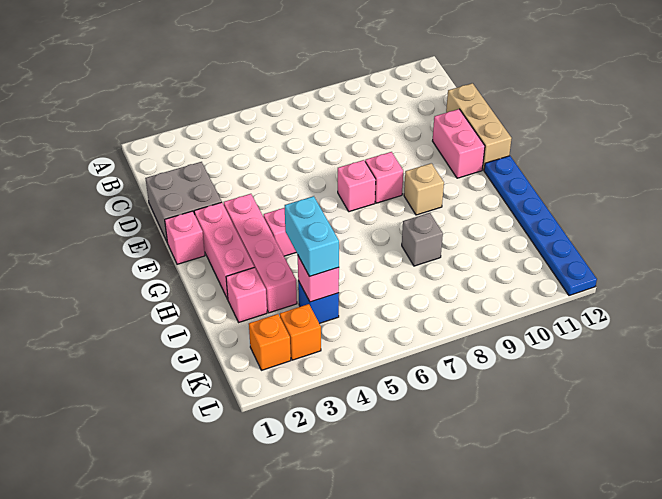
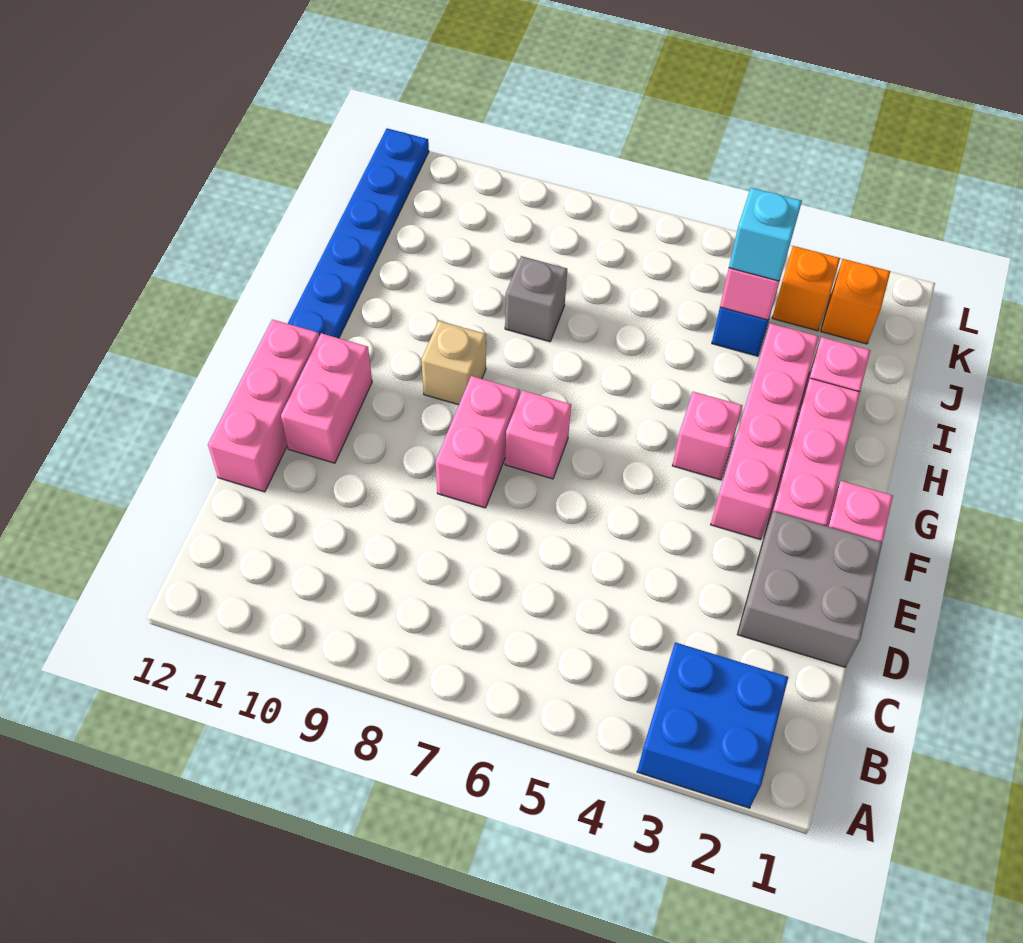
none -> blue brick A2:B3 level 1
tan brick D12:F12 level 1 -> pink brick D12:F12 level 1
pink brick F8 level 1 -> pink brick E8:F8 level 1
cyan brick I4:J4 level 3 -> cyan brick J4 level 3

